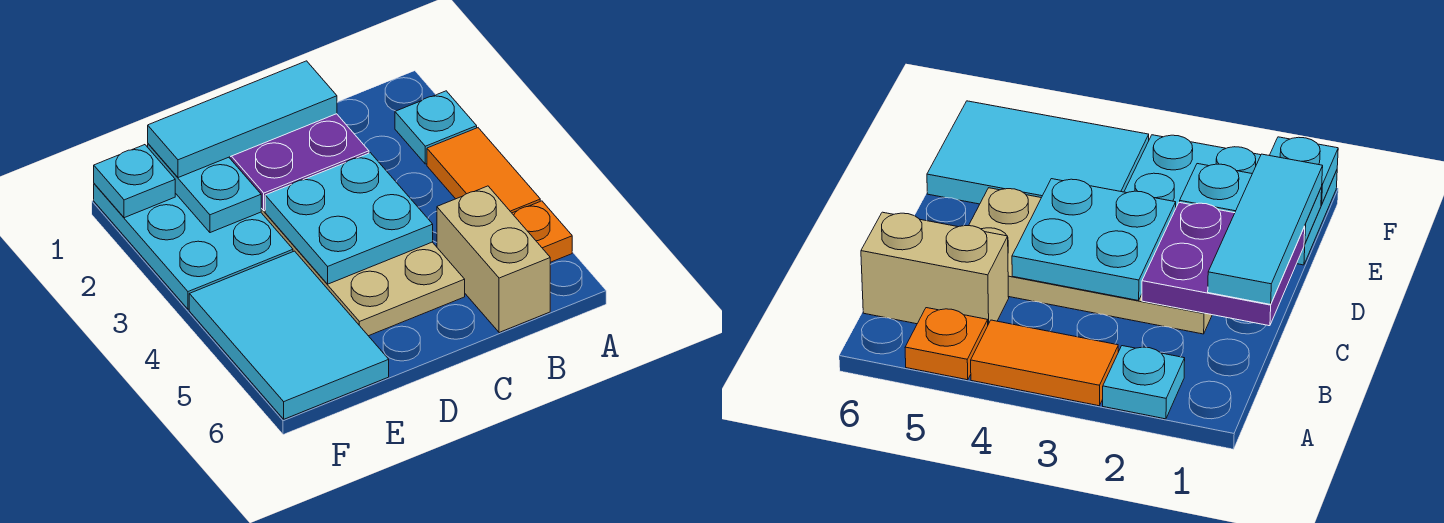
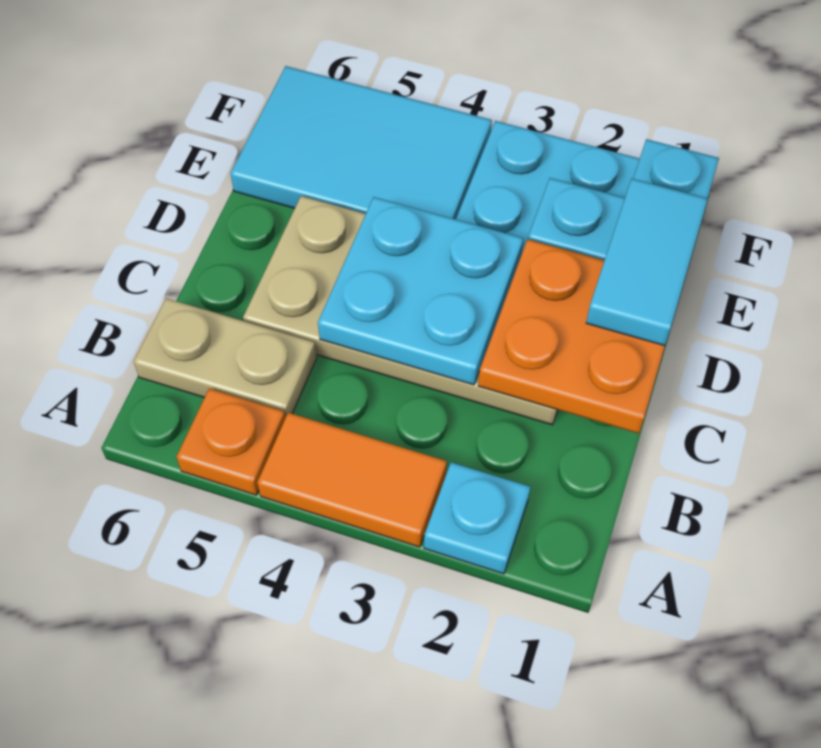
tan brick B5:B6 level 1 -> tan plate B5:B6 level 1
purple plate C1:D2 level 2 -> orange plate C1:D2 level 2
cyan tile C1:E1 level 3 -> cyan tile D1:E1 level 3

